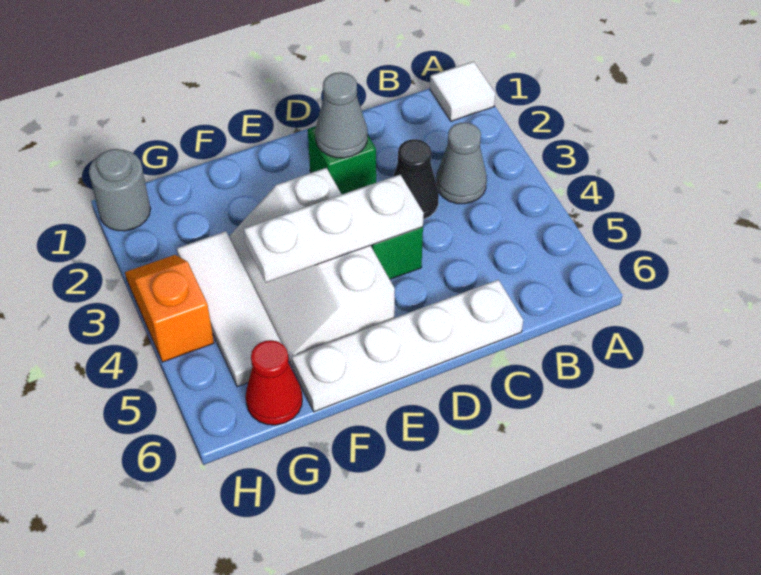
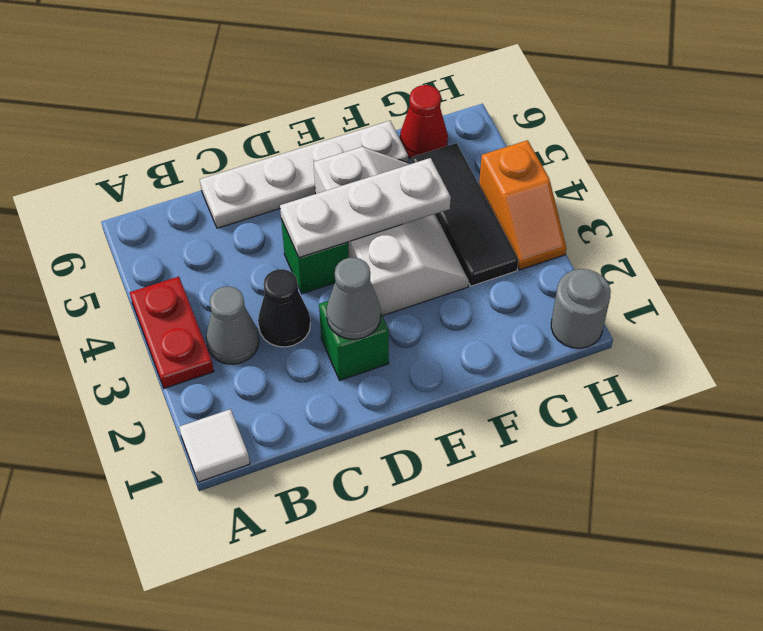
none -> red plate A3:A4 level 1
white tile G3:G5 level 1 -> black tile G3:G5 level 1

